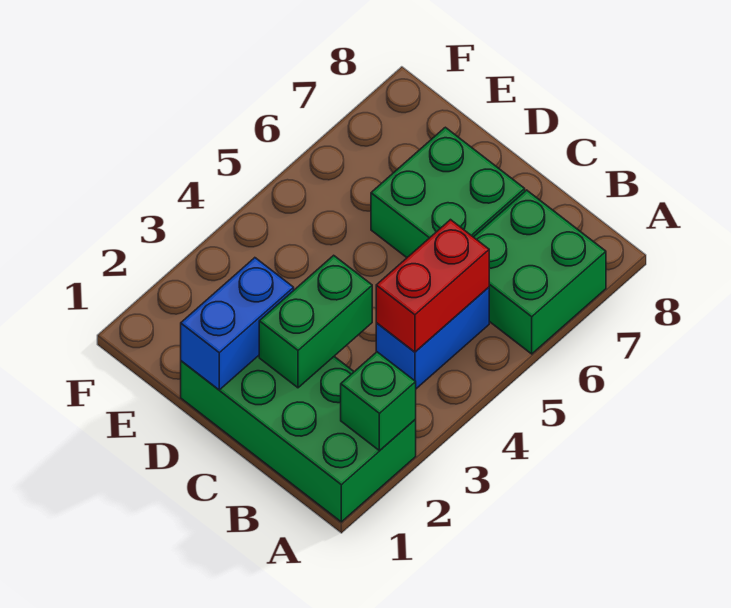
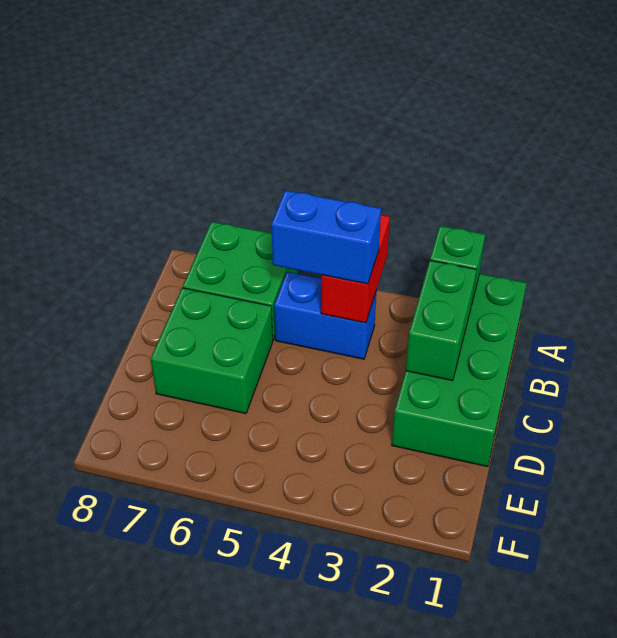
red brick B4:B5 level 2 -> red brick A4:B4 level 2
green brick C2:C3 level 2 -> green brick B2:C2 level 2
blue brick D1:D2 level 2 -> blue brick B4:B5 level 3

